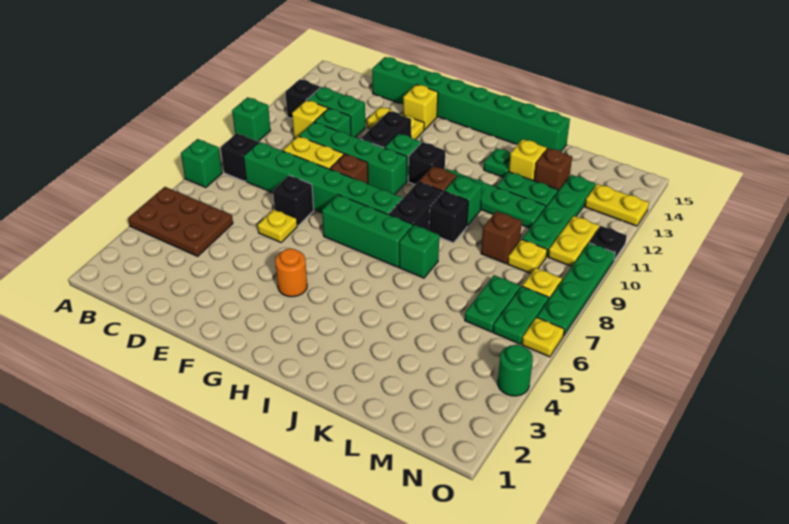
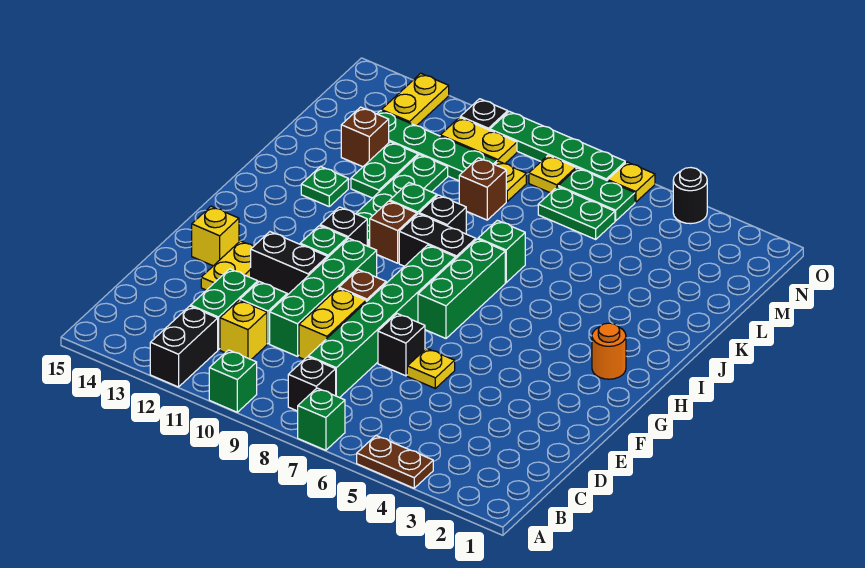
brown plate A4:C5 level 1 -> brown plate A4:A5 level 1
black brick B12 level 1 -> black brick A12:B12 level 1
green brick D15:K15 level 1 -> none
orange round brick G4 level 1 -> orange round brick H2 level 1
yellow brick K13 level 1 -> none
green round brick O4 level 1 -> black round brick O4 level 1

